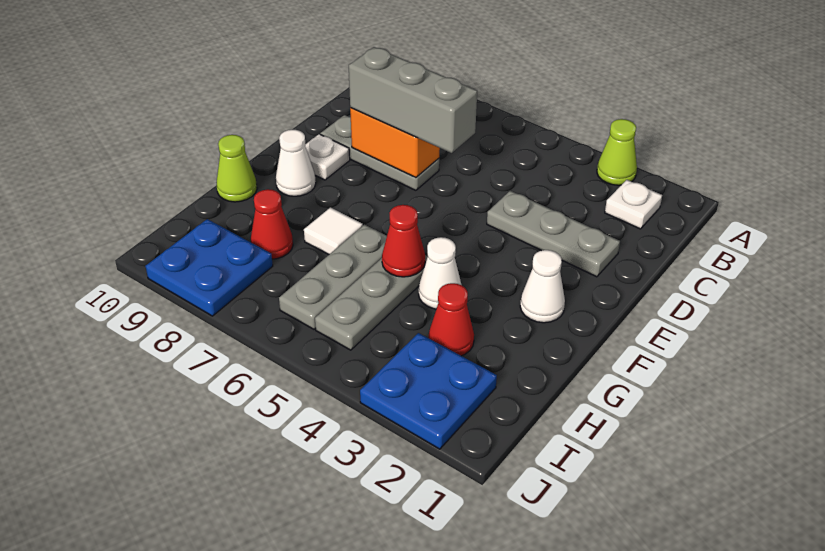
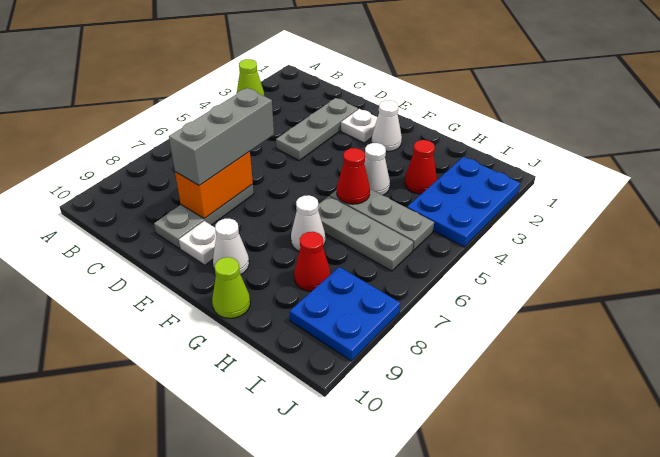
white plate B2 level 1 -> white plate E2 level 1
white tile G7 level 1 -> white cone G7 level 1
blue plate I2:J3 level 1 -> blue plate I2:J4 level 1

